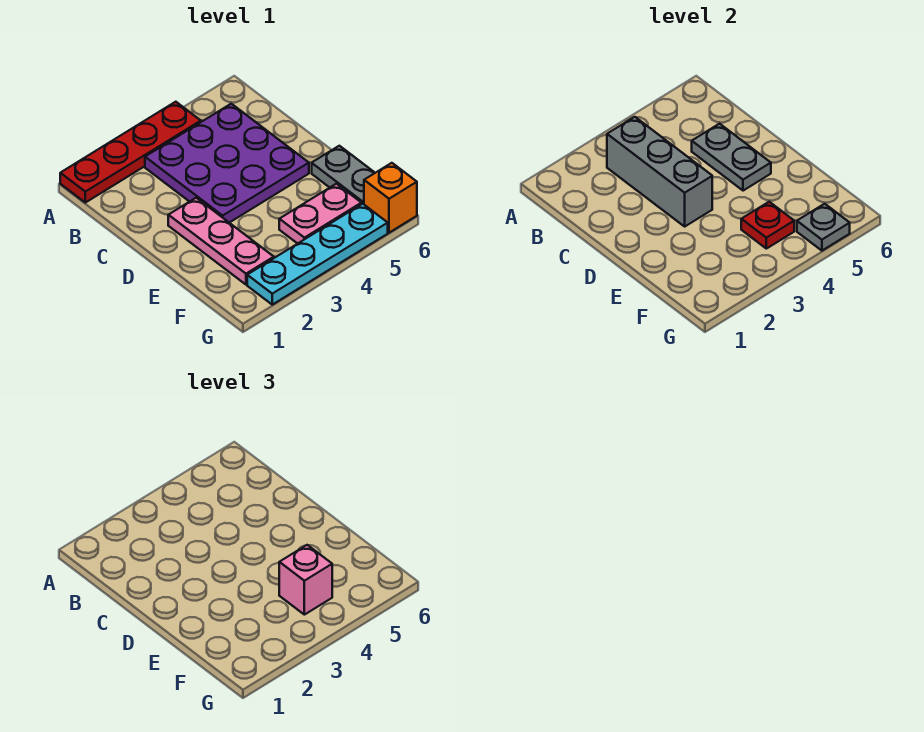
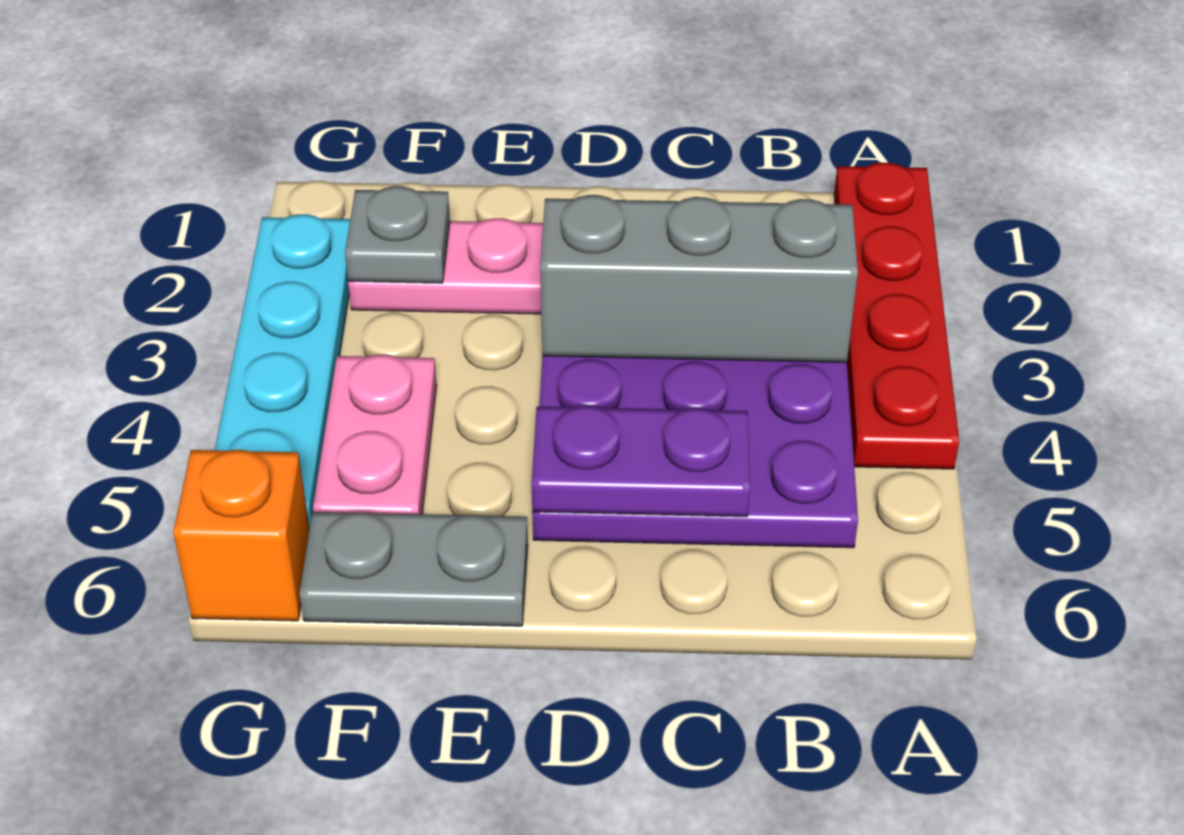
grey plate C5:D5 level 2 -> purple plate C5:D5 level 2
red plate F4 level 2 -> none
pink brick F4 level 3 -> none
grey plate G5 level 2 -> grey plate F2 level 2

